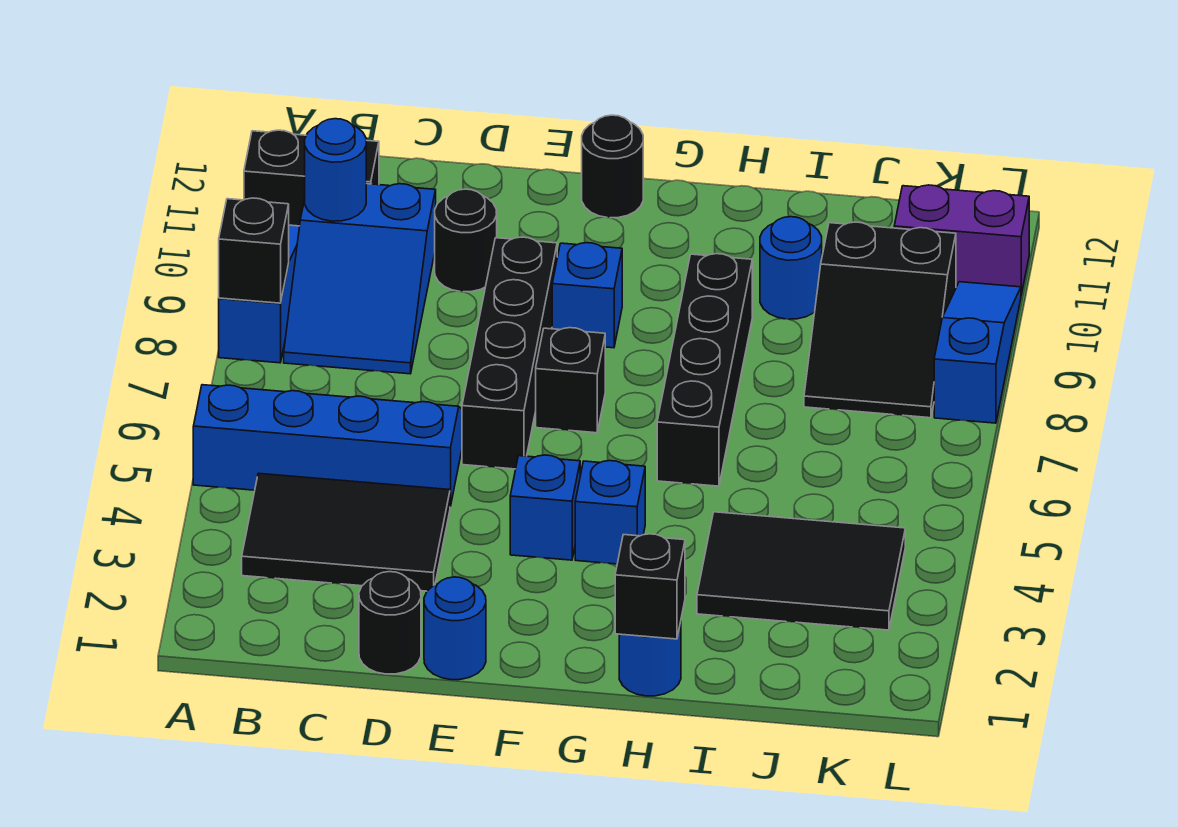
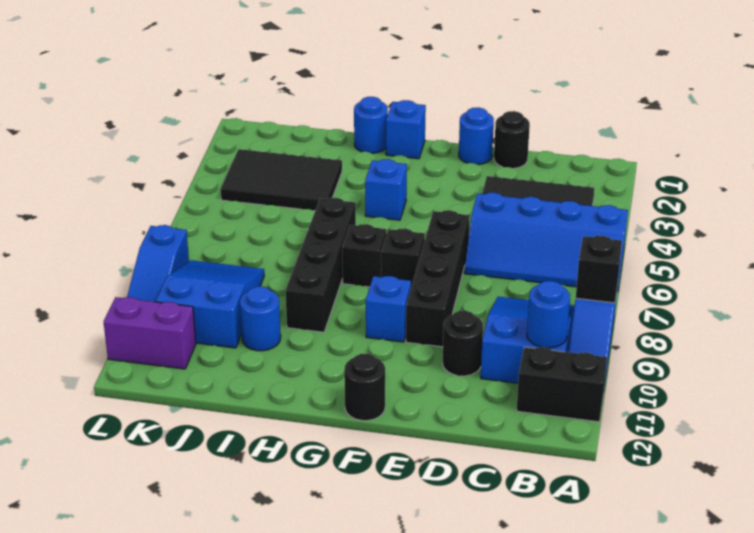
blue brick F4 level 1 -> blue brick G1 level 1
black brick H1 level 2 -> black brick G7 level 1
black slope J8:K10 level 1 top 10 -> blue slope J8:K10 level 1 top 10

